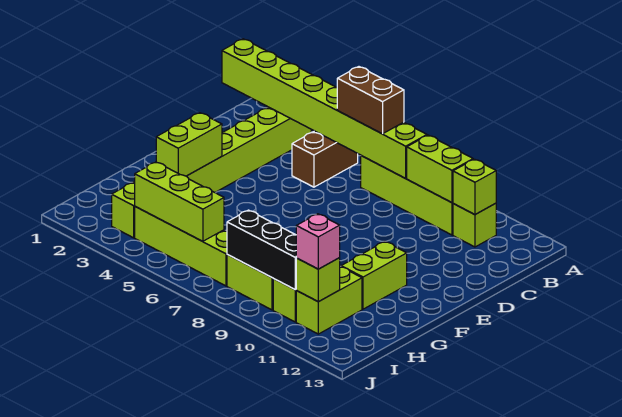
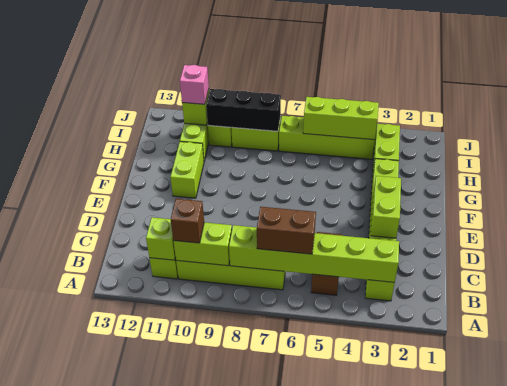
lime brick B1:B8 level 2 -> lime brick B3:B8 level 2
none -> brown brick B10 level 3
lime brick F3:G3 level 2 -> lime brick D3:E3 level 2

